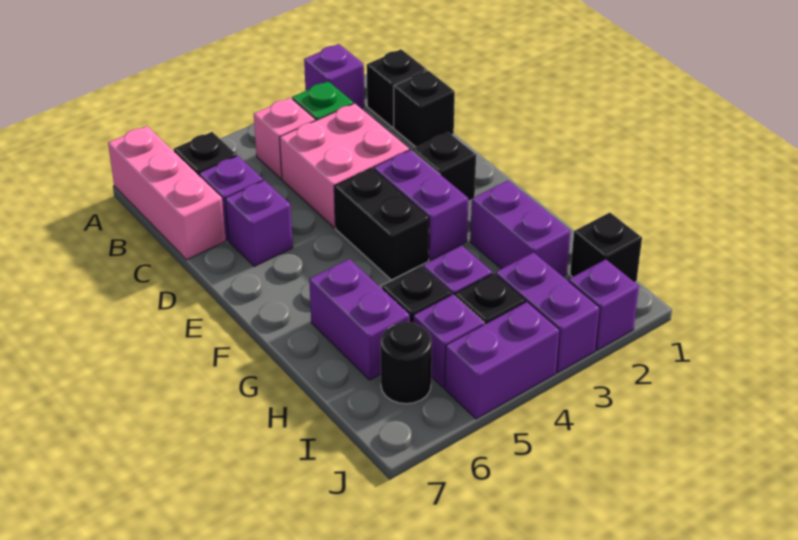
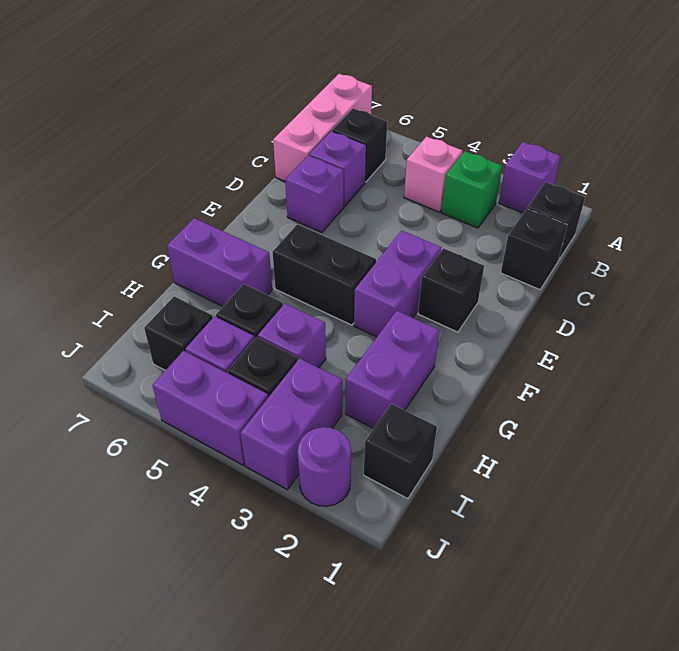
pink brick C3:D4 level 1 -> none
black brick E4:F4 level 1 -> black brick F4:F5 level 1
purple brick G6:H6 level 1 -> purple brick G6:G7 level 1
black round brick I6 level 1 -> black brick I6 level 1
purple brick J2 level 1 -> purple round brick J2 level 1

